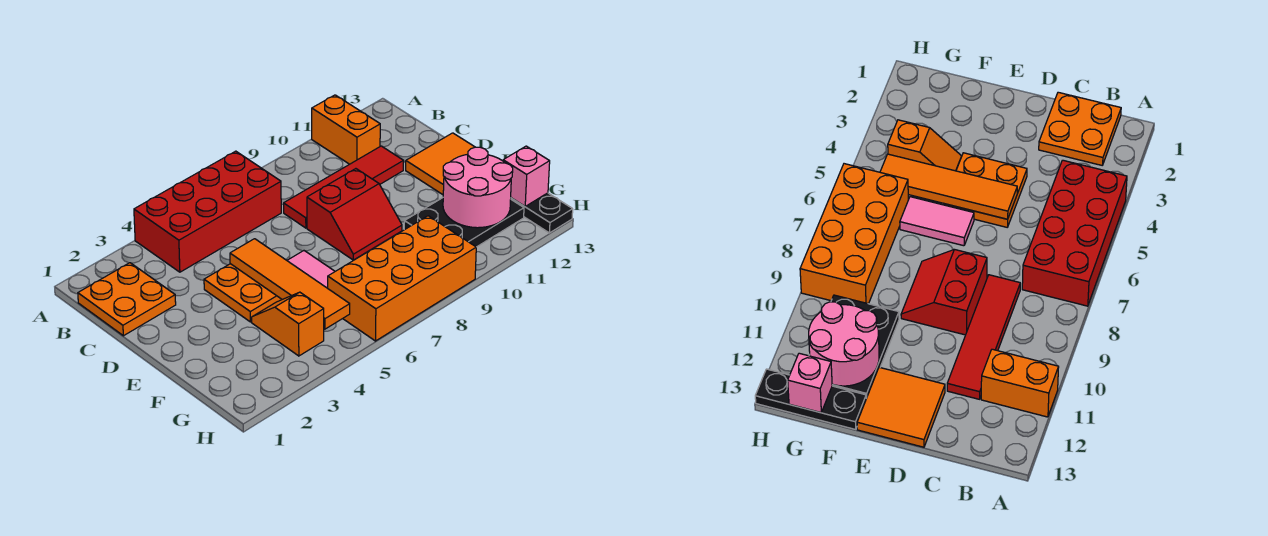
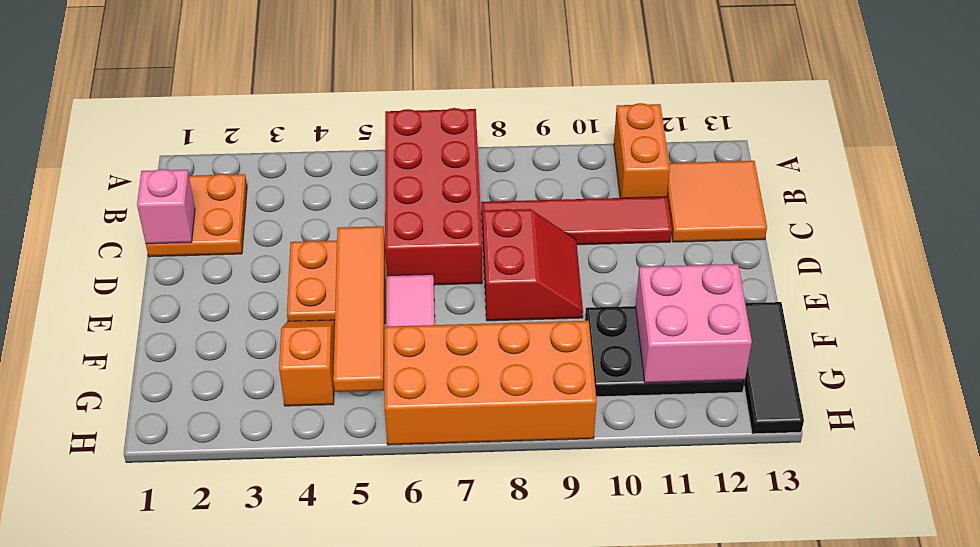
red brick A4:B7 level 1 -> red brick A6:D7 level 1
red slope D8:E9 level 1 top D -> red slope D8:E9 level 1 top 8
orange tile D12:E13 level 1 -> orange tile B12:C13 level 1
pink round brick F11:G12 level 2 -> pink brick F11:G12 level 2
black plate F13:H13 level 1 -> black tile F13:H13 level 1
pink brick G13 level 2 -> pink brick C1 level 2

